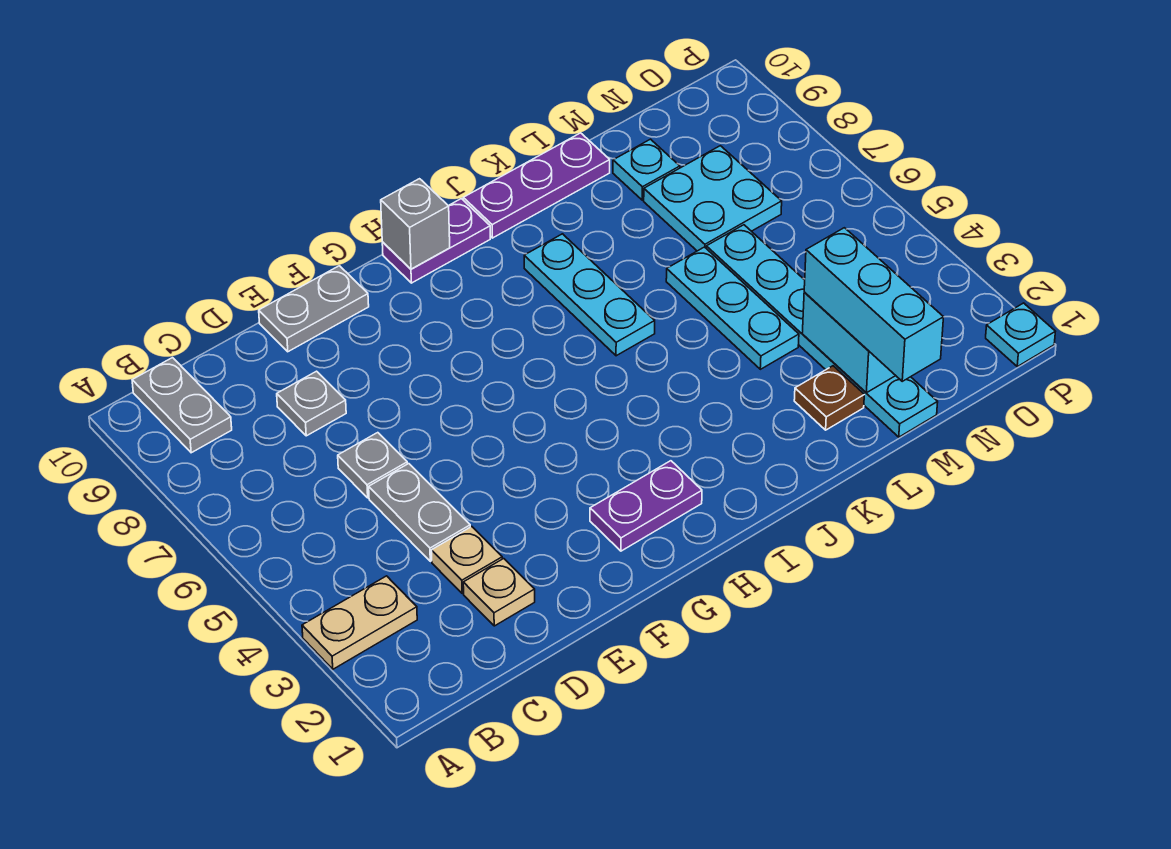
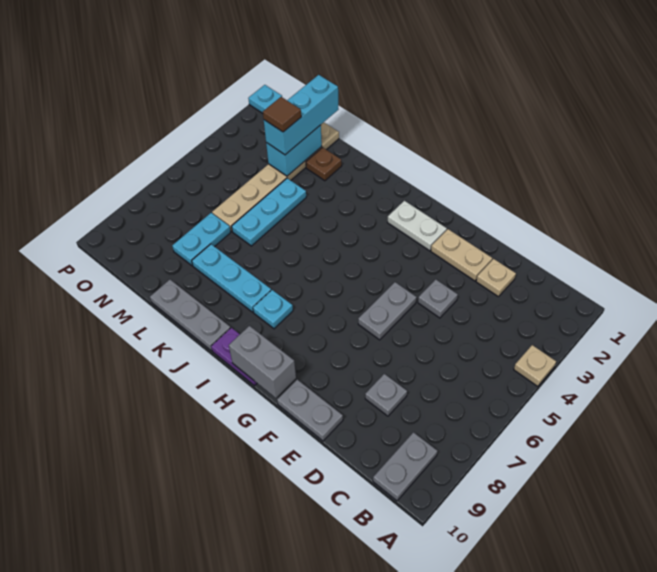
tan plate A3:B3 level 1 -> tan plate E2:F2 level 1
tan plate D3 level 1 -> tan plate A4 level 1
grey plate D4:D5 level 1 -> grey plate F5:F6 level 1
grey plate D6 level 1 -> grey plate E4 level 1
purple plate G2:H2 level 1 -> white plate G2:H2 level 1
grey brick H10 level 2 -> grey brick G10:H10 level 2
cyan plate J6:J8 level 1 -> cyan plate J8:L8 level 1
purple plate J10:L10 level 1 -> grey plate J10:L10 level 1
cyan plate M1:M6 level 1 -> tan plate M1:M6 level 1
none -> brown tile M3 level 4
cyan plate M7:N8 level 1 -> cyan plate M7:M8 level 1
cyan plate M9 level 1 -> cyan plate I8 level 1

